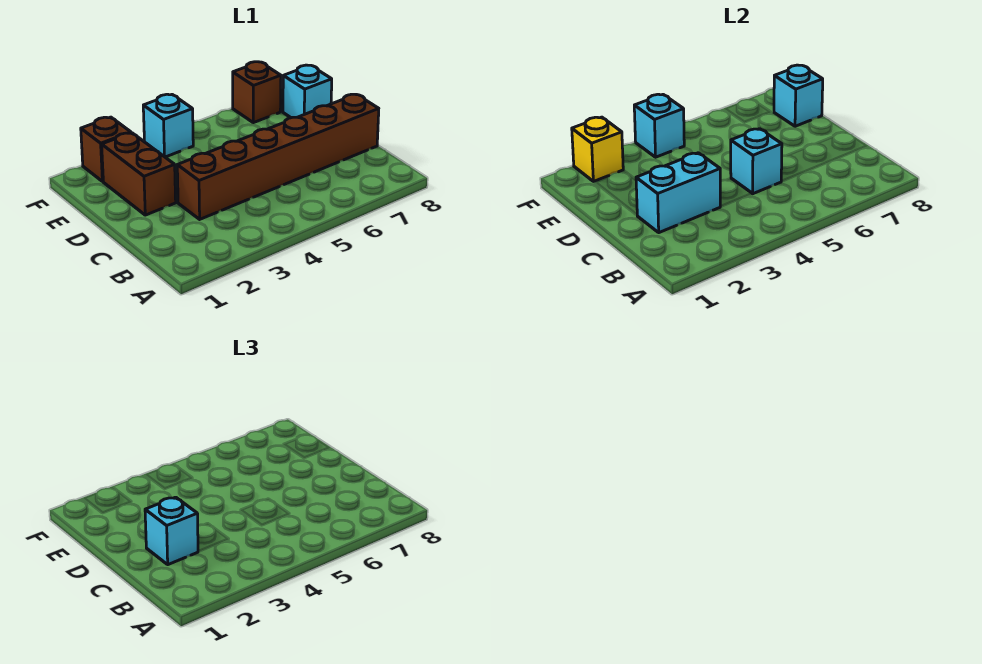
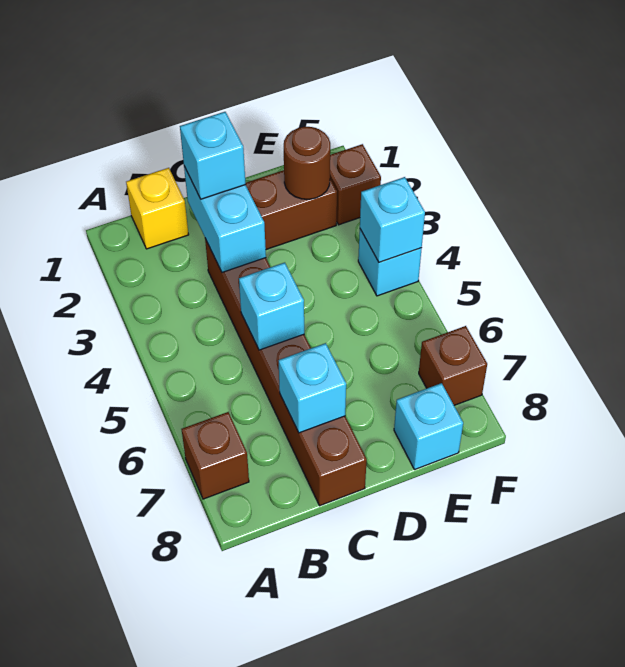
none -> brown brick A7 level 1
none -> brown round brick E2 level 2
cyan brick E8 level 2 -> cyan brick C7 level 2
yellow brick F2 level 2 -> yellow brick B1 level 1

